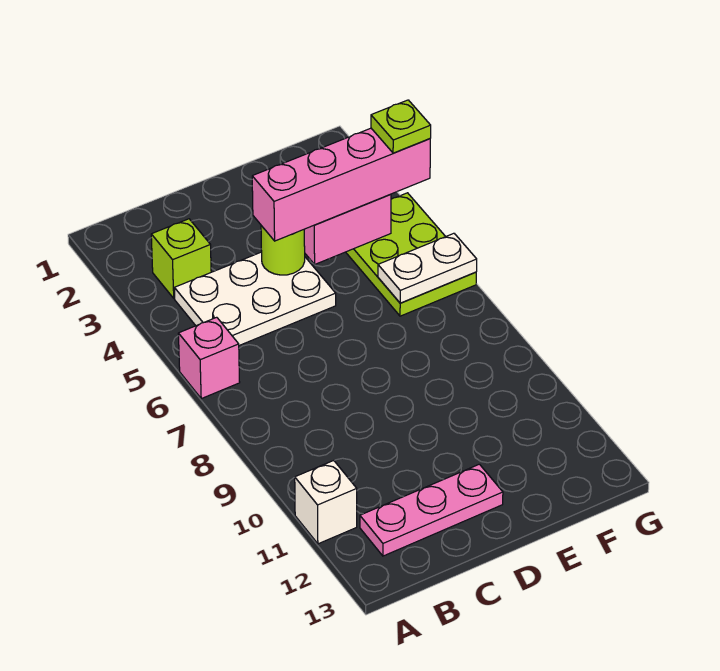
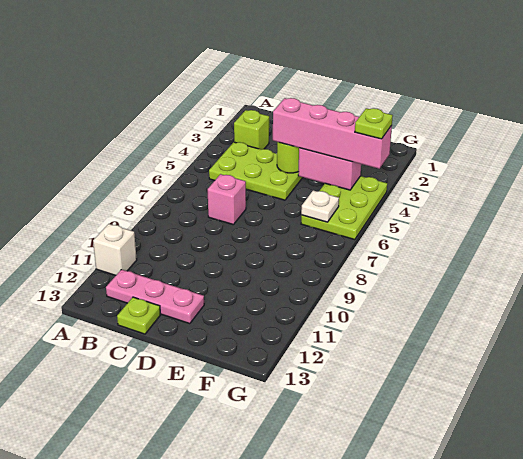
pink brick A6 level 1 -> pink brick C7 level 1
white plate B4:D5 level 1 -> lime plate B4:D5 level 1
none -> lime plate C13 level 1
white plate F6:G6 level 2 -> white plate F6 level 2

